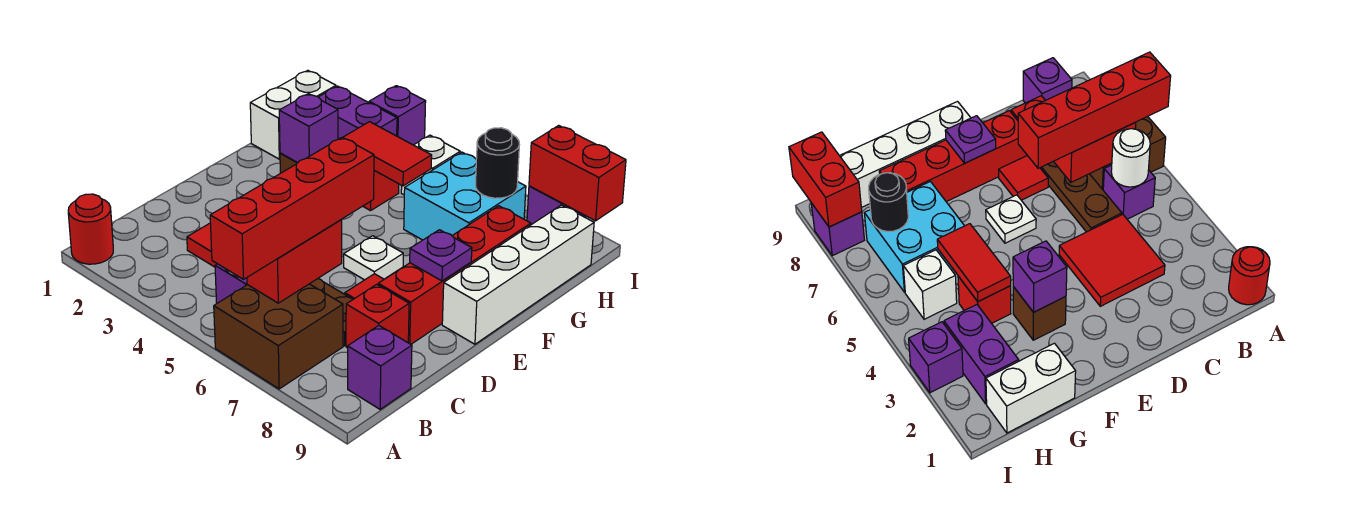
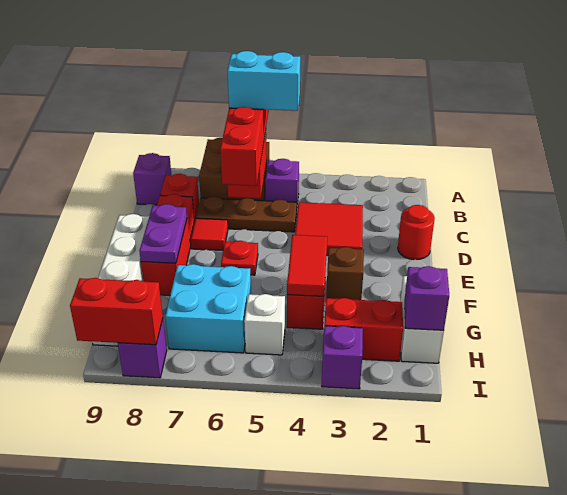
red round brick A1 level 1 -> red round brick D1 level 1
white round brick B5 level 2 -> none
none -> cyan brick B5:B6 level 4
red brick D8:G8 level 1 -> red brick D8:F8 level 1
white plate E6 level 1 -> red plate E6 level 1
purple plate E8 level 2 -> purple plate E8:F8 level 2
purple brick F3 level 2 -> purple brick H1 level 2
red tile G4:G5 level 2 -> red tile F4:G4 level 2
purple brick H2:H3 level 1 -> red brick H2:H3 level 1
black round brick H7 level 2 -> none

